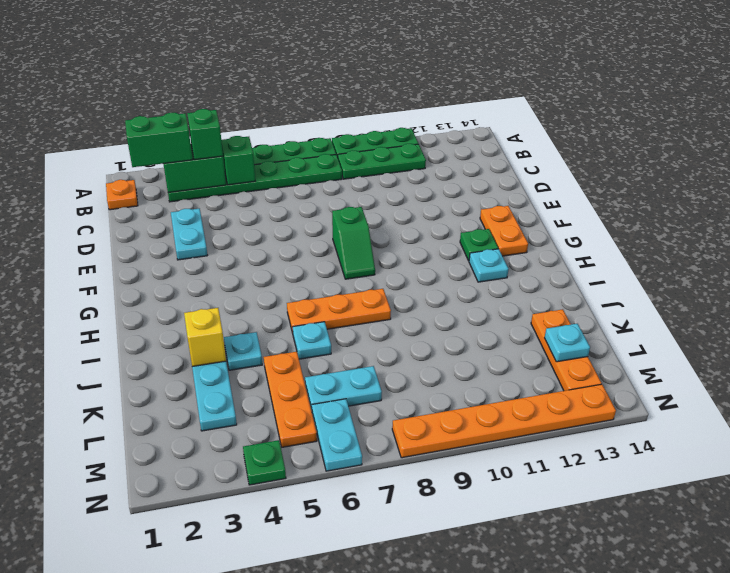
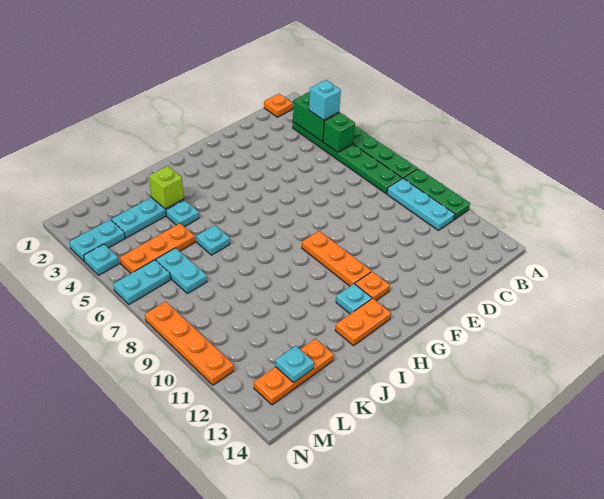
green brick B2:B3 level 3 -> none
green brick B4 level 3 -> cyan brick B4 level 3
green plate B9:B11 level 1 -> cyan plate B9:B11 level 1
cyan plate D3:E3 level 1 -> cyan plate M3:N3 level 1
green slope F8:G8 level 1 top F -> none
orange plate F13:G13 level 1 -> orange plate H13:I13 level 1
green plate G12 level 1 -> orange plate G12 level 1
orange plate I6:I8 level 1 -> orange plate G9:G11 level 1
yellow brick J3 level 2 -> lime brick J3 level 2
green plate N4 level 1 -> cyan plate N4 level 1
orange plate N8:N13 level 1 -> orange plate N8:N11 level 1

